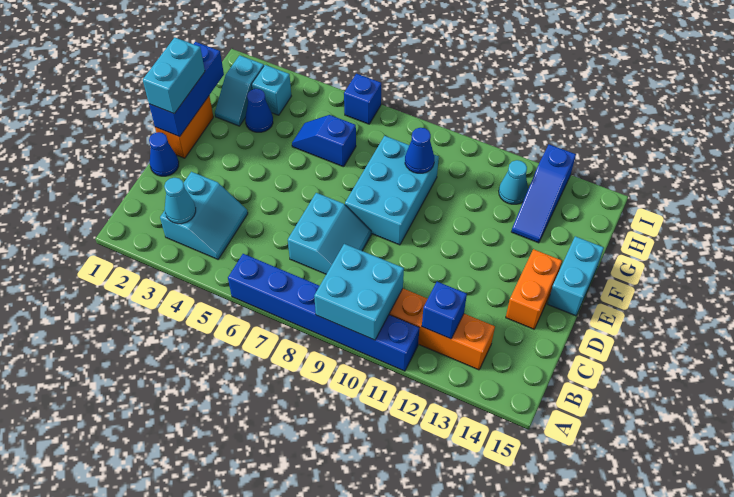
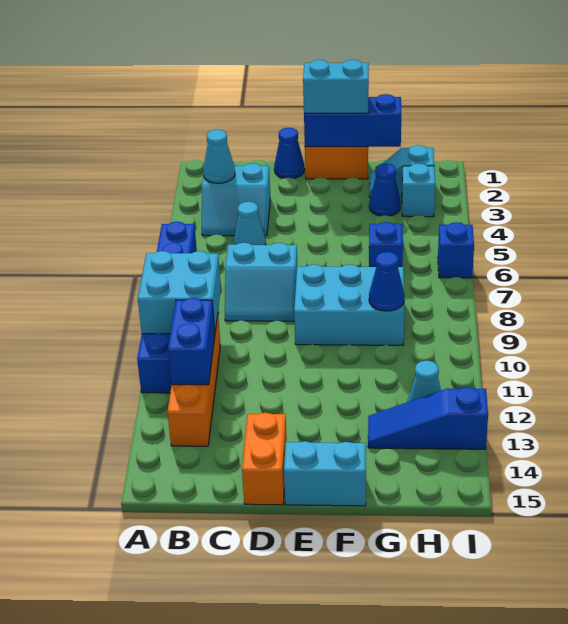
blue brick B12 level 2 -> blue brick B11:B12 level 2
none -> cyan cone C5 level 1
orange brick D14:E14 level 1 -> orange brick D14:D15 level 1

